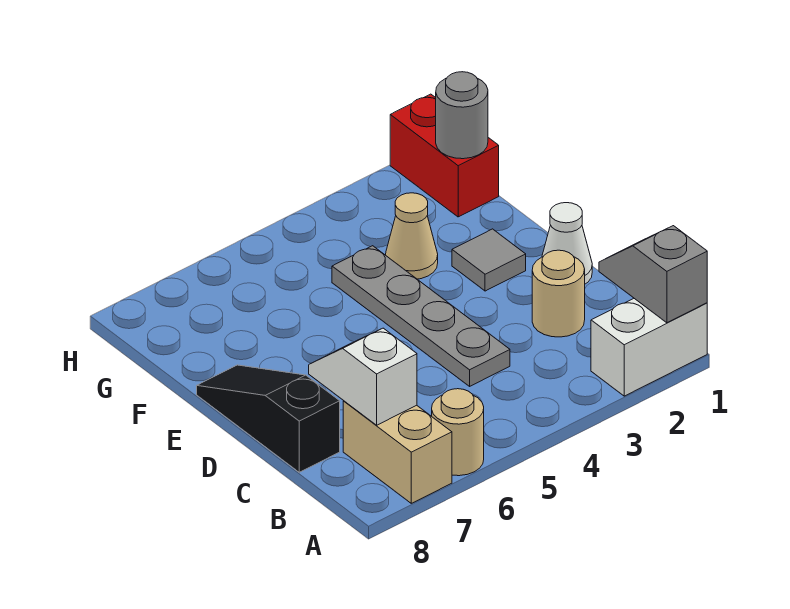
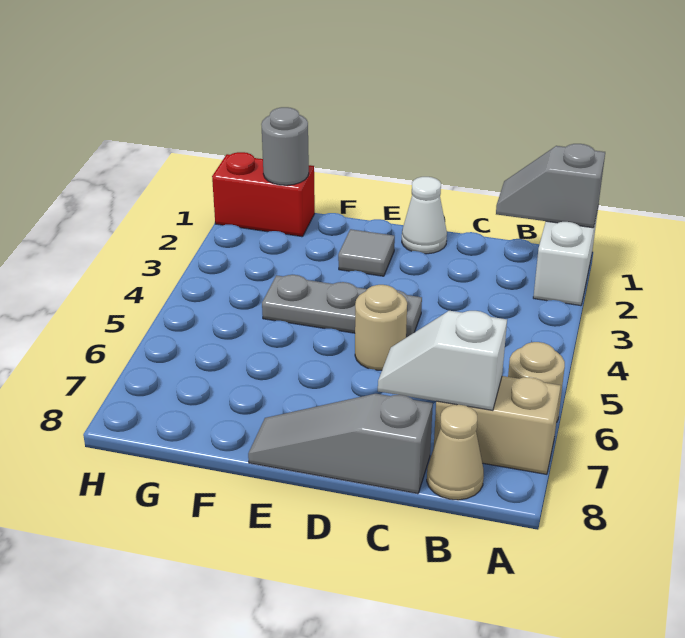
tan round brick C2 level 1 -> tan round brick D5 level 1
grey plate C4:F4 level 1 -> grey plate D4:F4 level 1
black slope C8:E8 level 1 top C -> grey slope C8:E8 level 1 top C
tan cone F3 level 1 -> tan cone B8 level 1

